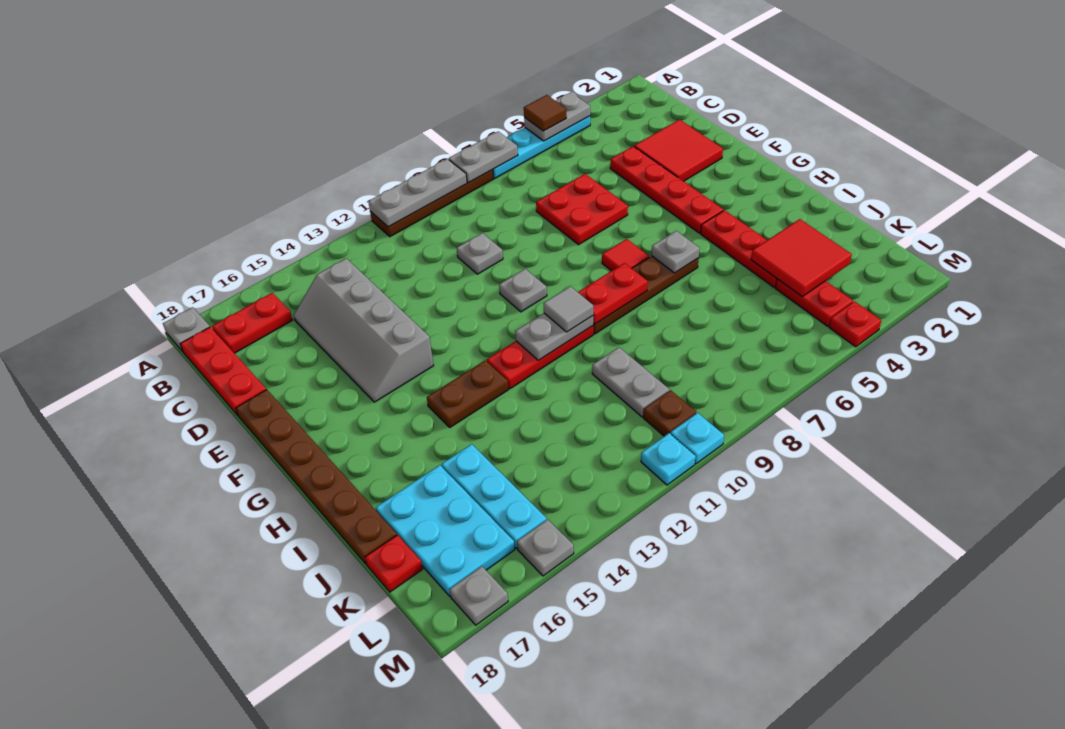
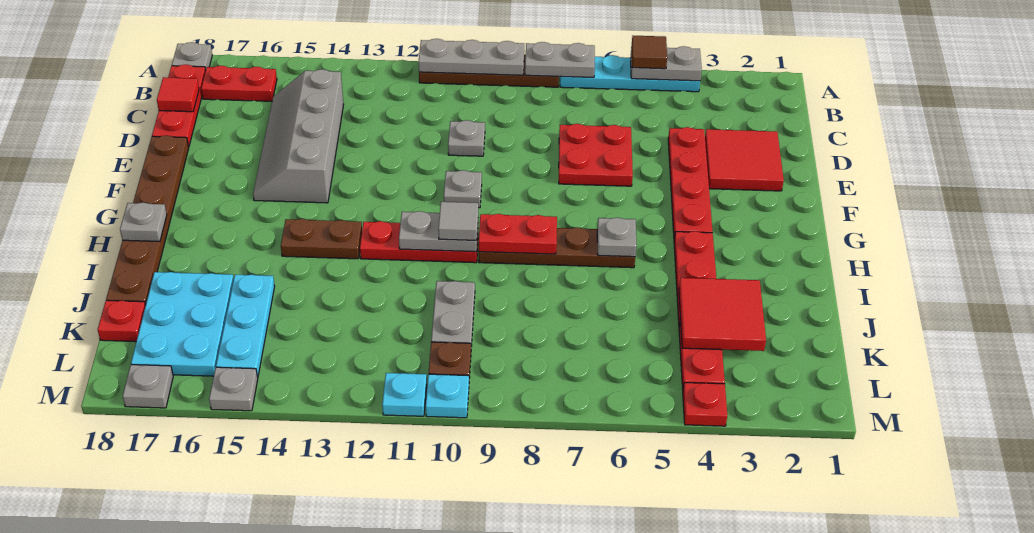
red tile G7 level 1 -> red tile C18 level 2
none -> grey plate H18 level 2

